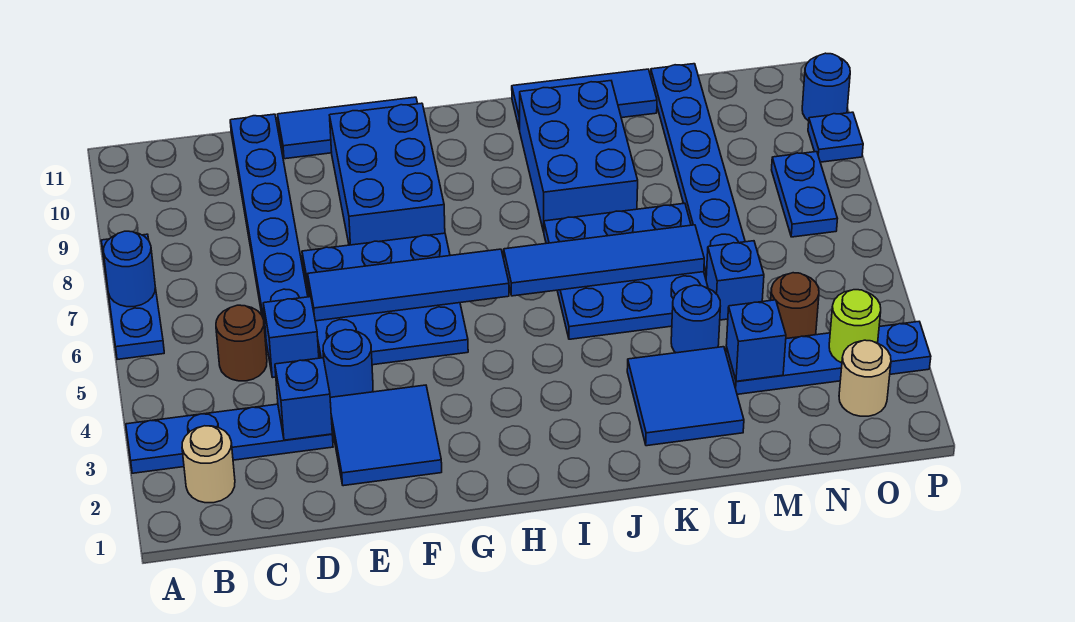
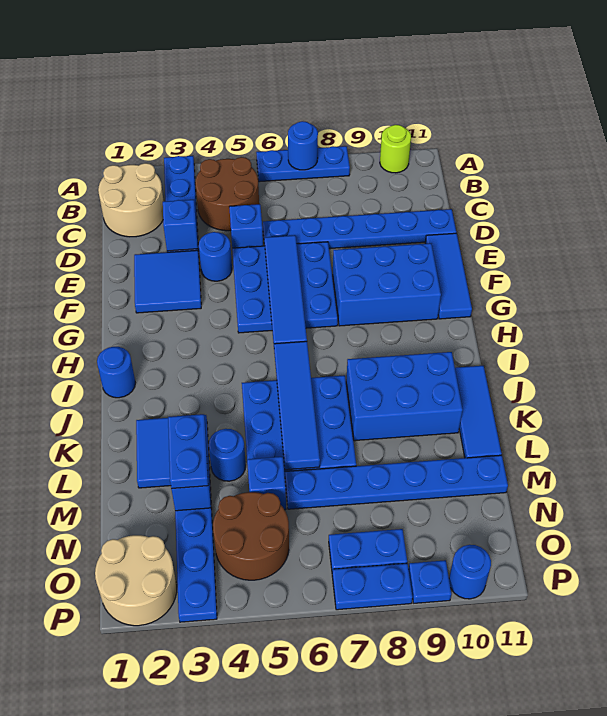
tan round brick B2 level 1 -> tan round brick B1:C2 level 1
brown round brick C5 level 1 -> brown round brick B4:C5 level 1
none -> blue round brick I1 level 1
none -> blue plate L3:M3 level 3
brown round brick N4 level 1 -> brown round brick N4:O5 level 1
tan round brick O2 level 1 -> tan round brick O1:P2 level 1
lime round brick O3 level 2 -> lime round brick A10 level 1
none -> blue plate P7:P8 level 1

